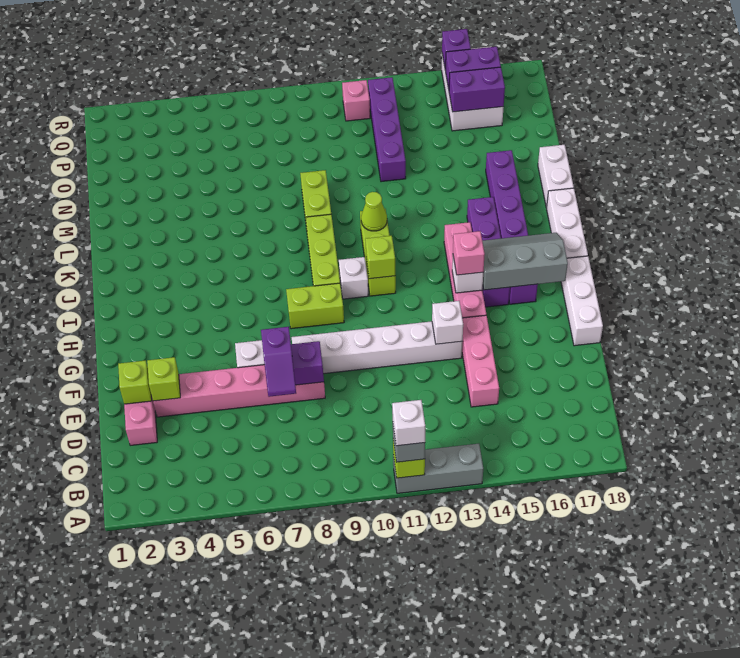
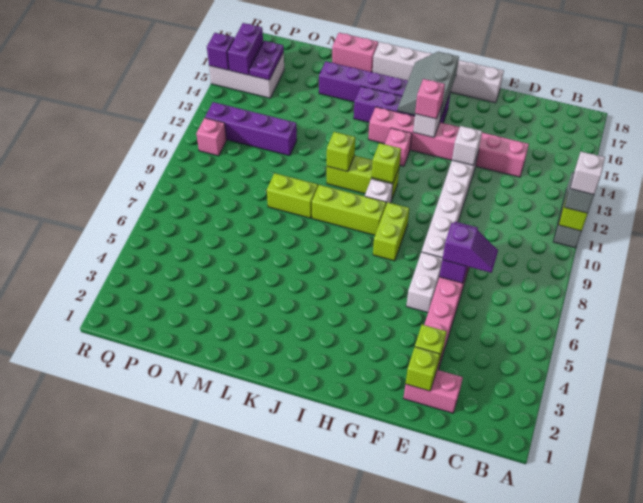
none -> pink brick I13 level 1
lime cone K11 level 2 -> lime brick K11 level 2
white brick L18:M18 level 1 -> pink brick L18:M18 level 1
purple brick P15:P16 level 2 -> purple plate P15:P16 level 2

